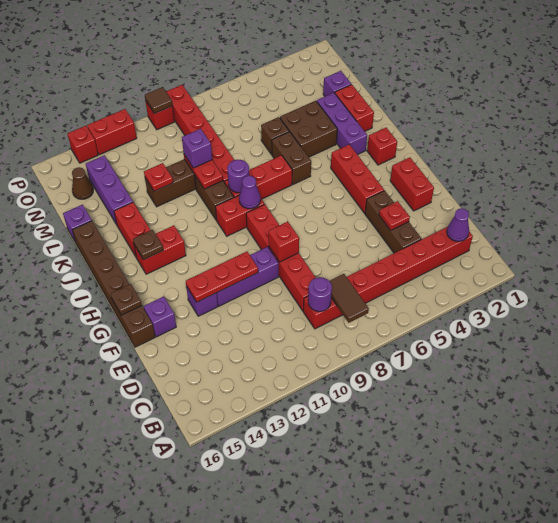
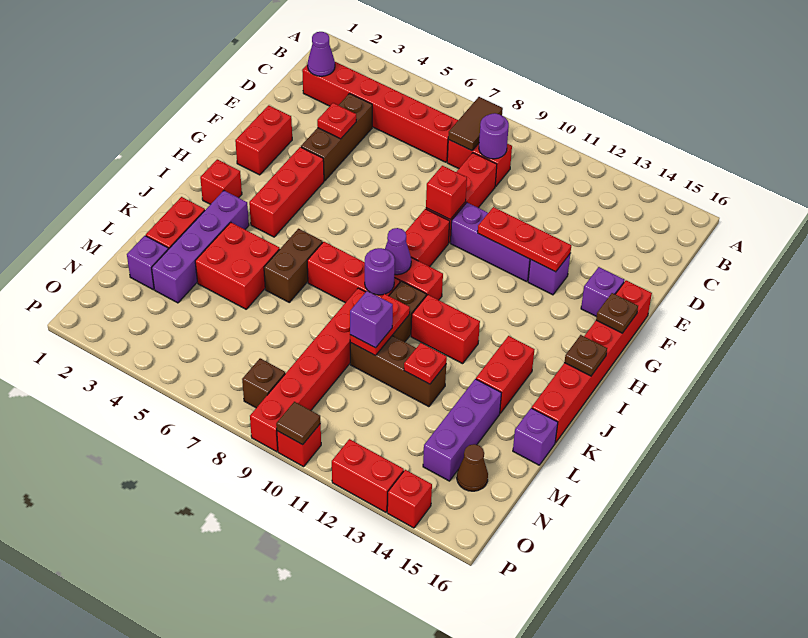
brown brick F16:K16 level 1 -> red brick F16:K16 level 1
red brick I13:I14 level 1 -> red brick J11:J12 level 1
brown plate I14 level 2 -> brown plate I16 level 2
purple brick J3:L3 level 1 -> purple brick J3:M3 level 1
brown brick K4:L5 level 1 -> red brick K4:L5 level 1
brown brick L6 level 1 -> brown brick O8 level 1

